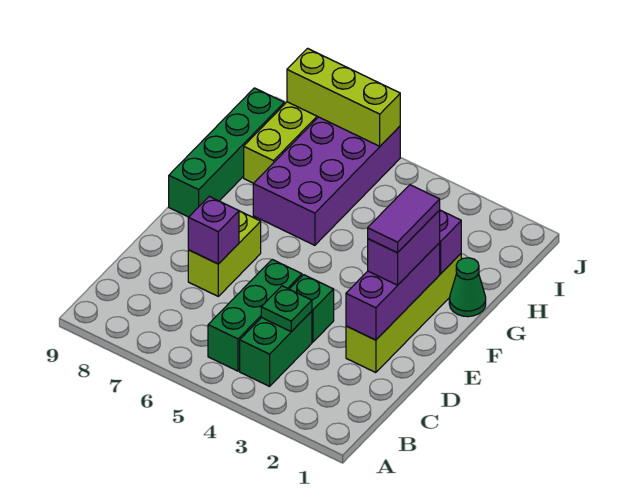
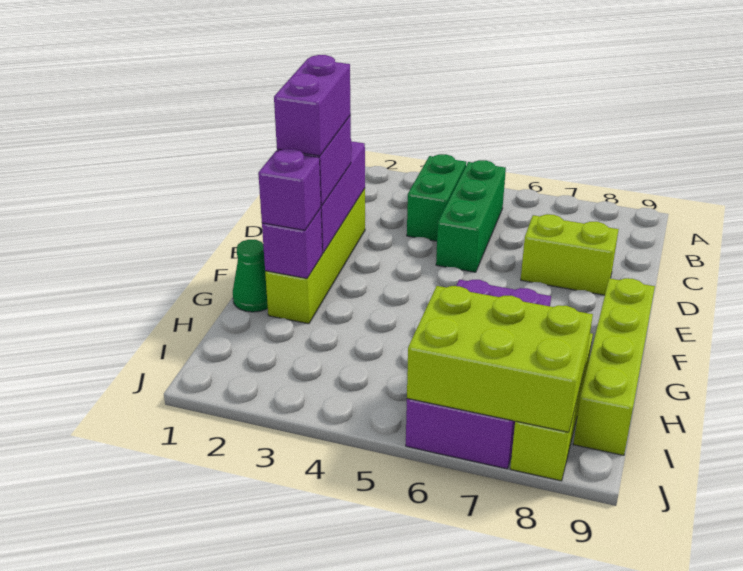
green plate C4 level 2 -> none
green brick D4 level 1 -> none
lime brick D7:E7 level 1 -> lime brick D7:D8 level 1
purple brick D7 level 2 -> purple brick G2 level 3
purple tile E2:F2 level 4 -> purple brick E2:F2 level 4
green brick F9:I9 level 1 -> lime brick F9:I9 level 1
lime brick J6:J8 level 2 -> lime brick I6:J8 level 2

